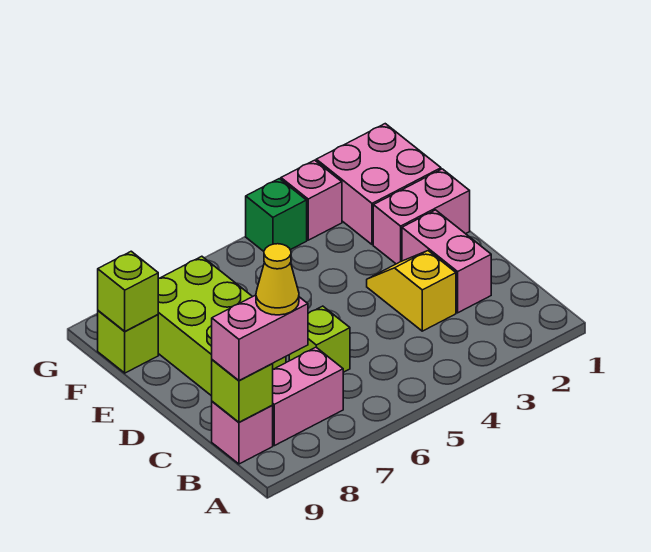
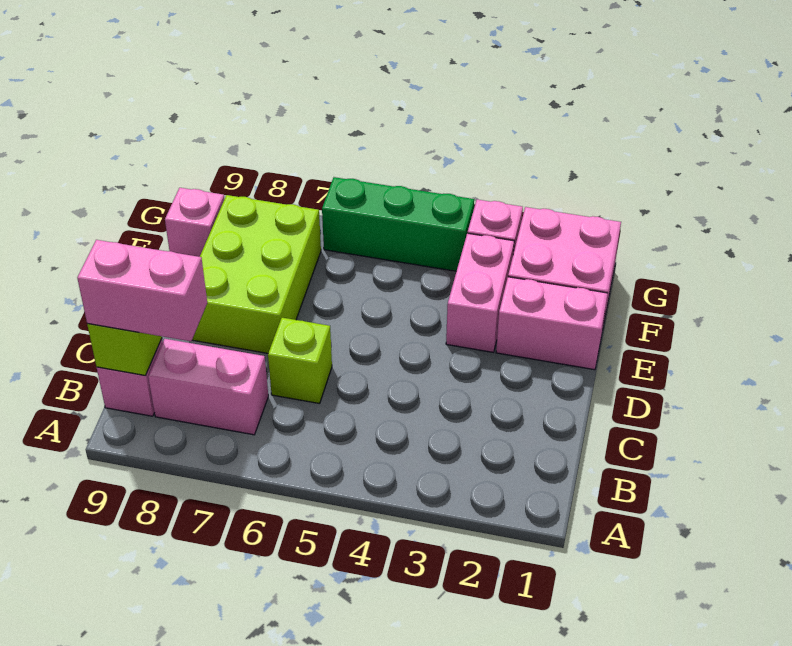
yellow cone B8 level 4 -> none
pink brick C2:D2 level 1 -> pink brick E3:F3 level 1
yellow slope C3:D3 level 1 top C -> none
lime brick F9 level 1 -> pink brick F9 level 1
lime brick F9 level 2 -> none
green brick G4 level 1 -> green brick G4:G6 level 1

